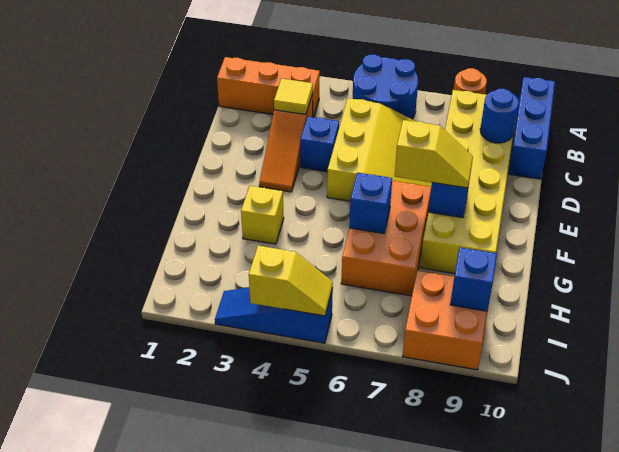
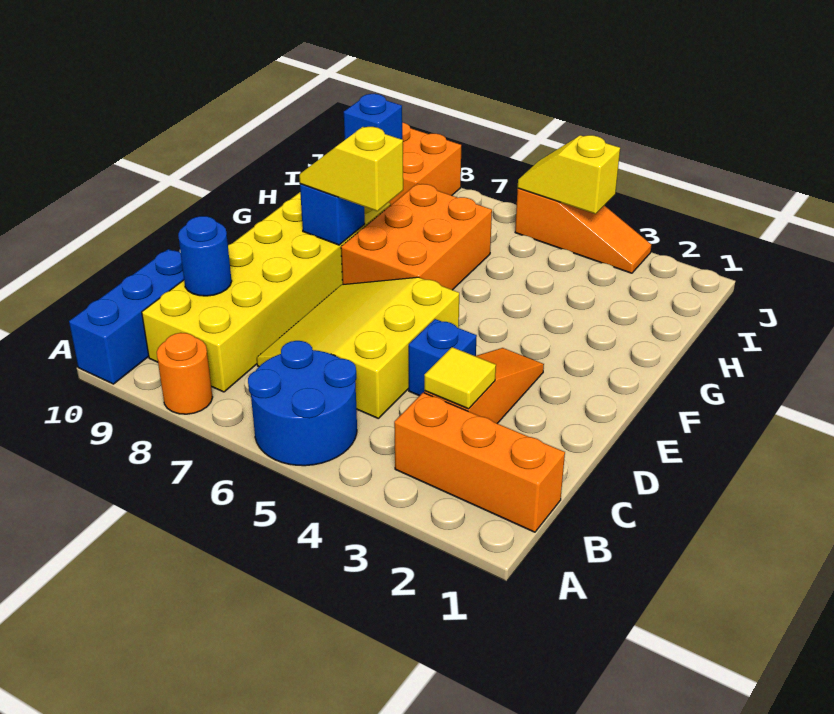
yellow brick G3 level 1 -> none
blue brick G6 level 2 -> none
blue slope J3:J5 level 1 top 5 -> orange slope J3:J5 level 1 top 5

